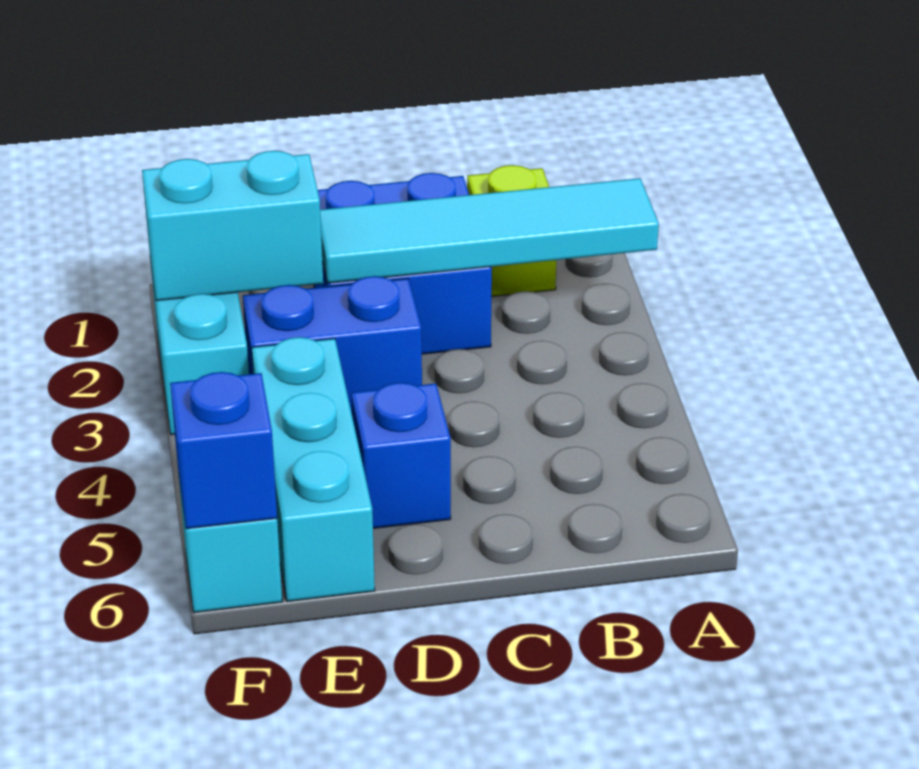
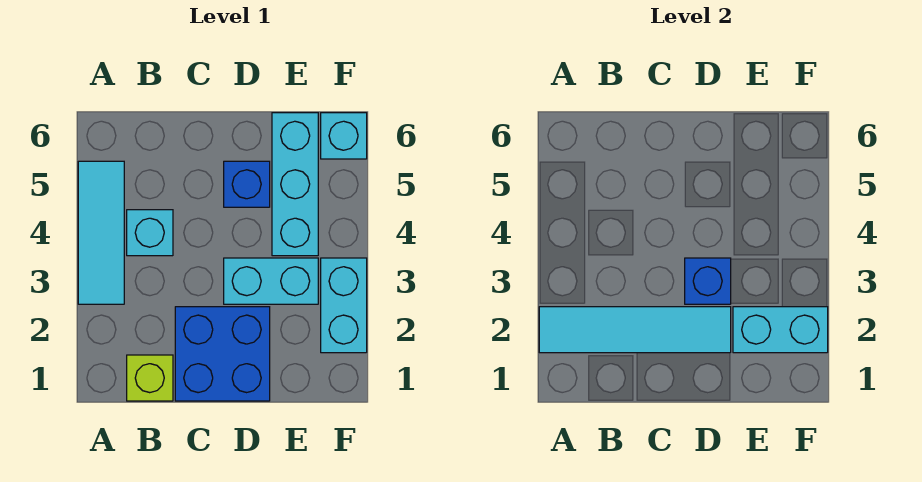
none -> cyan tile A3:A5 level 1
none -> cyan brick B4 level 1
blue brick D3:E3 level 1 -> cyan brick D3:E3 level 1
blue brick F6 level 2 -> blue brick D3 level 2

